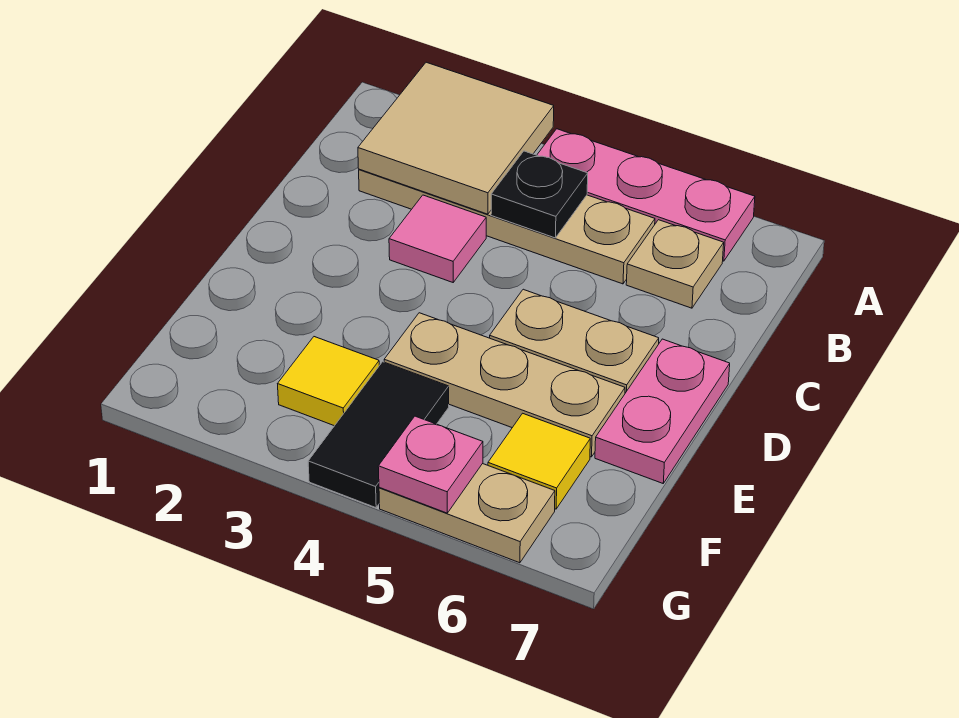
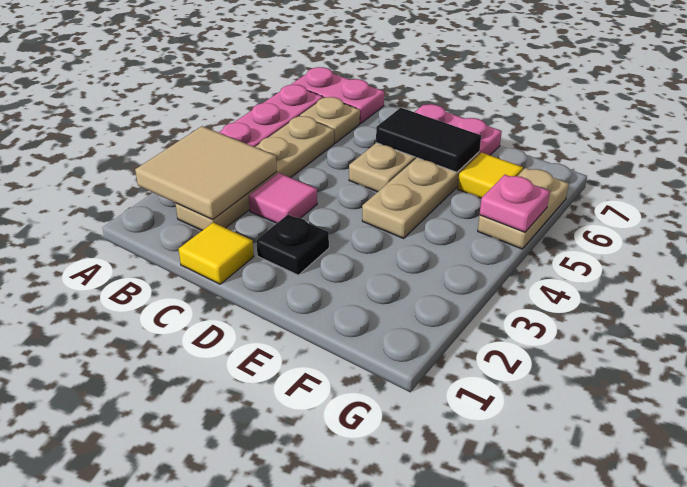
none -> pink plate A7:B7 level 1
black plate B4 level 2 -> black plate D2 level 1
yellow tile F3 level 1 -> yellow tile C1 level 1
black tile F4:G4 level 1 -> black tile D6:E6 level 2

